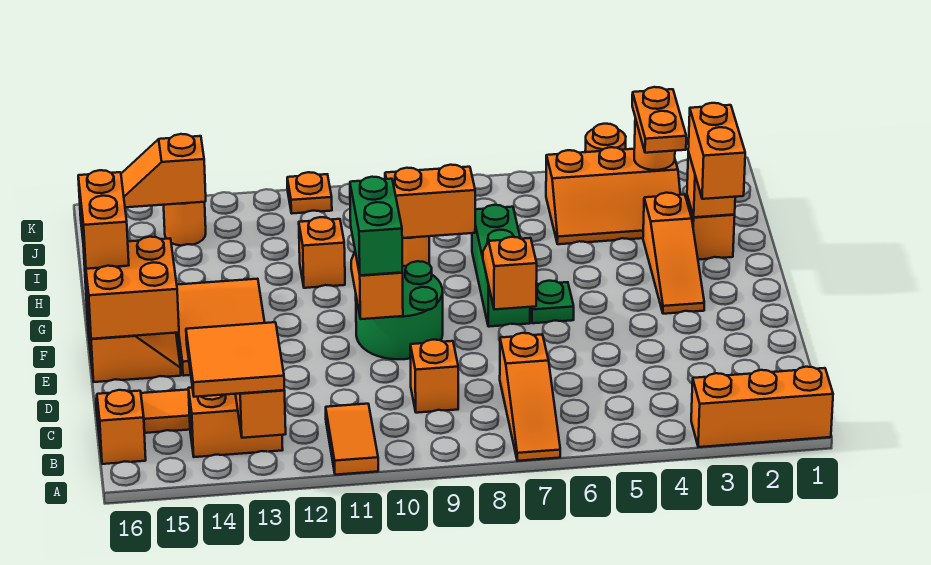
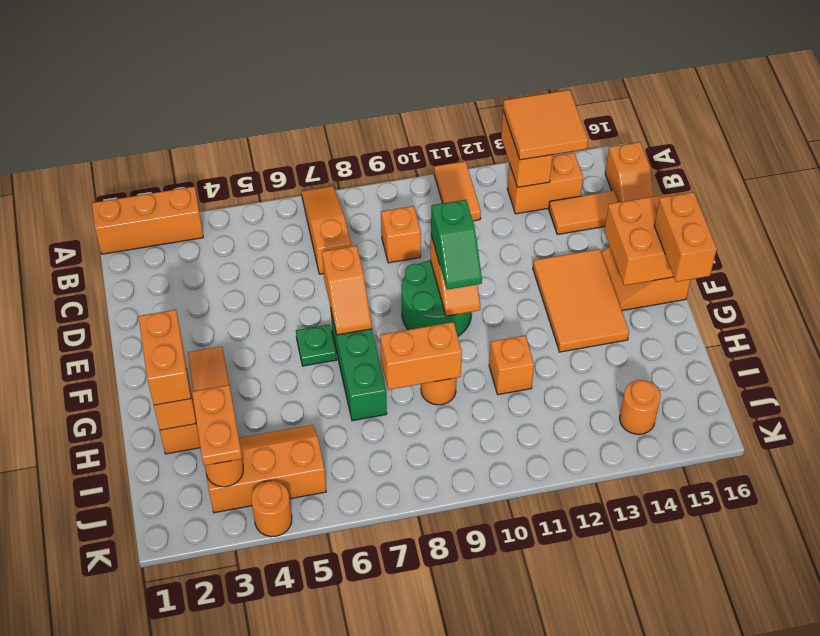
green brick E10:F10 level 3 -> green slope E10:F10 level 3 top E
orange slope J14:J15 level 2 top 14 -> none
orange plate K11 level 1 -> none

